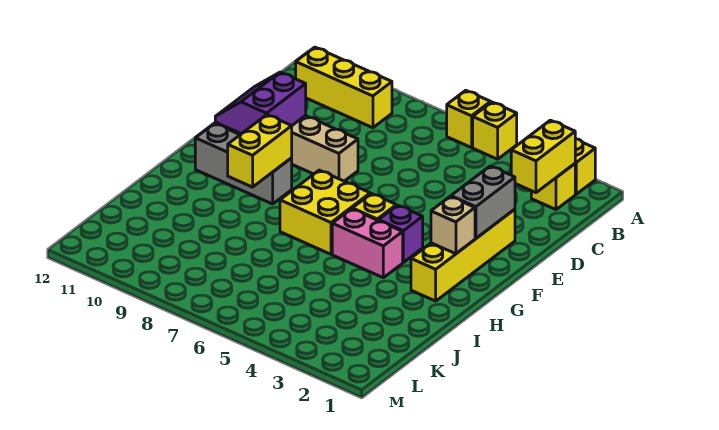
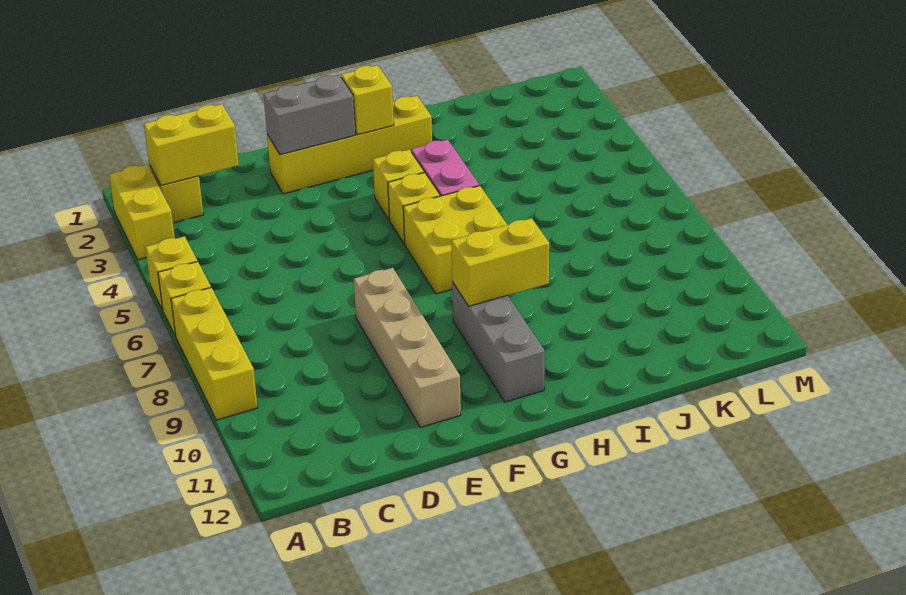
yellow brick B9:B11 level 1 -> yellow brick A7:A9 level 1
purple slope E10:F11 level 2 top 10 -> none
tan brick G2 level 2 -> yellow brick G2 level 2
purple brick G4 level 1 -> yellow brick G4 level 1

